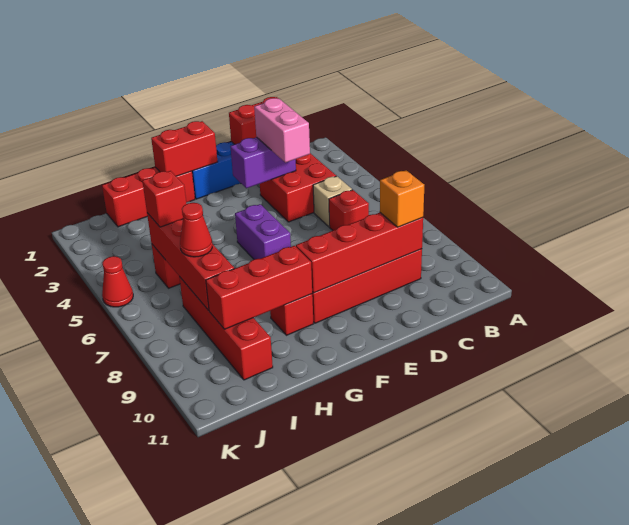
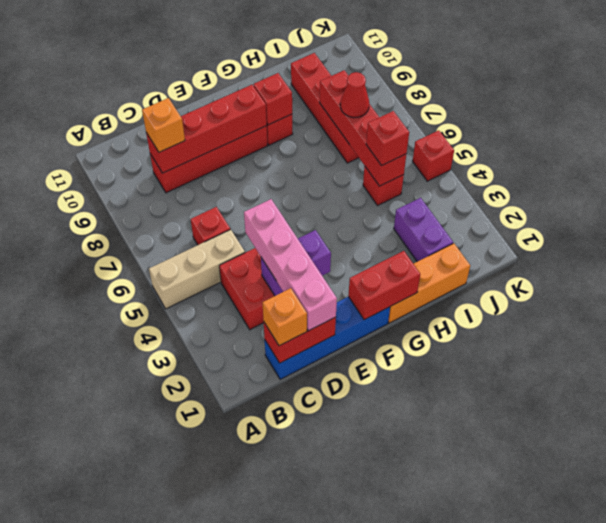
none -> orange brick C1 level 3
tan brick C5 level 1 -> tan brick A5:C5 level 1
pink brick D3:D4 level 3 -> pink brick D1:D4 level 3
purple brick F5:F6 level 1 -> purple brick I2:I3 level 1
red brick G1:I1 level 1 -> orange brick G1:I1 level 1
red brick G9:I9 level 2 -> red brick G9 level 2
red cone K5 level 1 -> red brick K5 level 1

